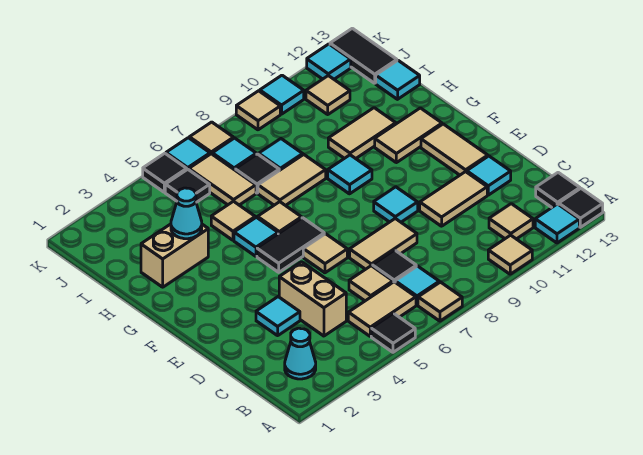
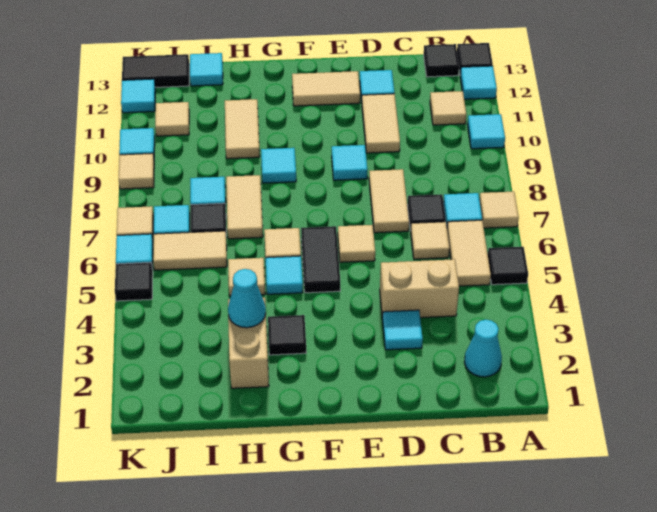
tan tile A10 level 1 -> cyan tile A10 level 1
tan tile G11:G12 level 1 -> none
black tile J5 level 1 -> black tile G3 level 1

